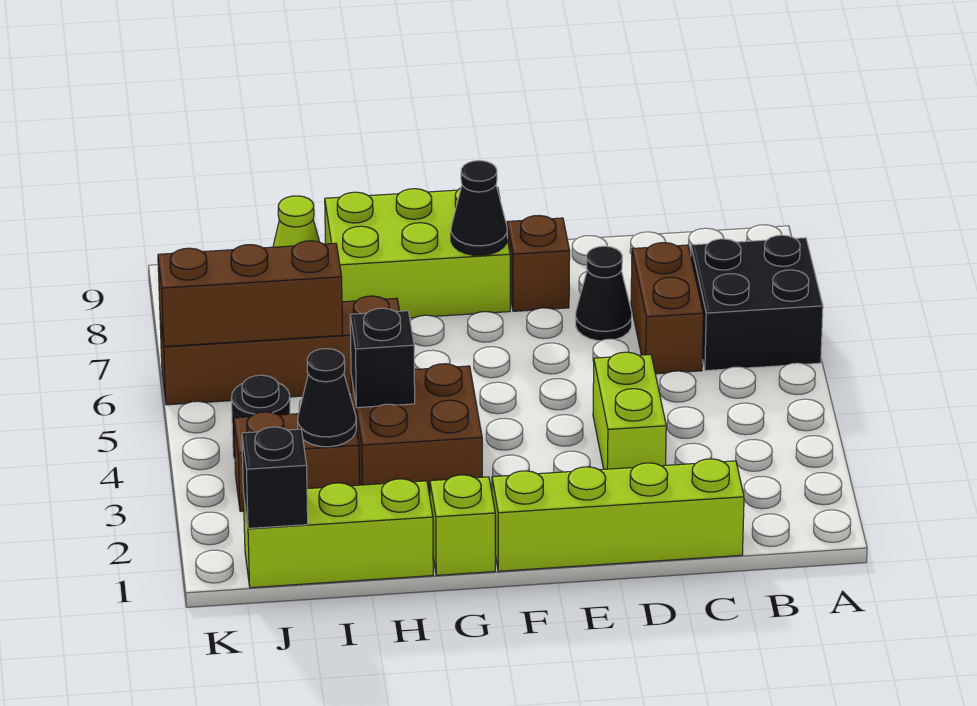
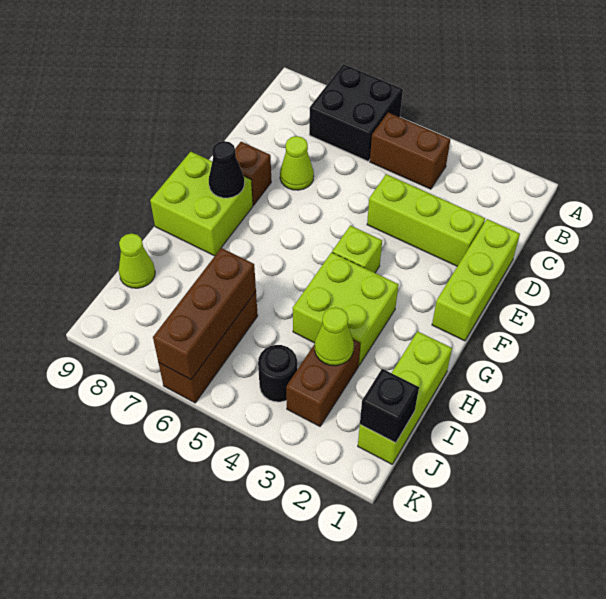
lime brick C1:F1 level 1 -> lime brick D1:F1 level 1
brown brick C6:C7 level 1 -> brown brick B4:B5 level 1
lime brick D3:D4 level 1 -> lime brick D2:D4 level 1
black cone D7 level 1 -> lime cone D7 level 1
lime brick F8:H9 level 1 -> lime brick F8:G9 level 1
lime brick G1 level 1 -> lime brick F4 level 1
brown brick G3:H4 level 1 -> lime brick G3:H4 level 1
black brick H4 level 2 -> none
brown brick H6:K6 level 1 -> brown brick I6:K6 level 1
black cone I3 level 2 -> lime cone I3 level 2

